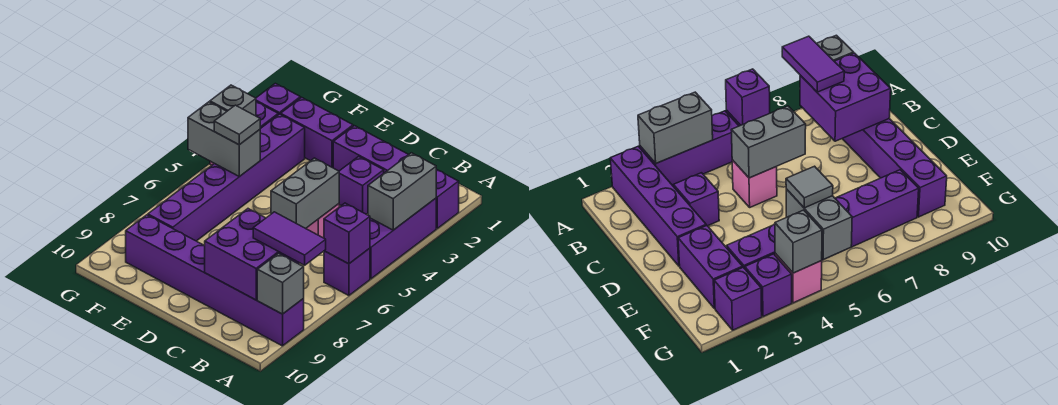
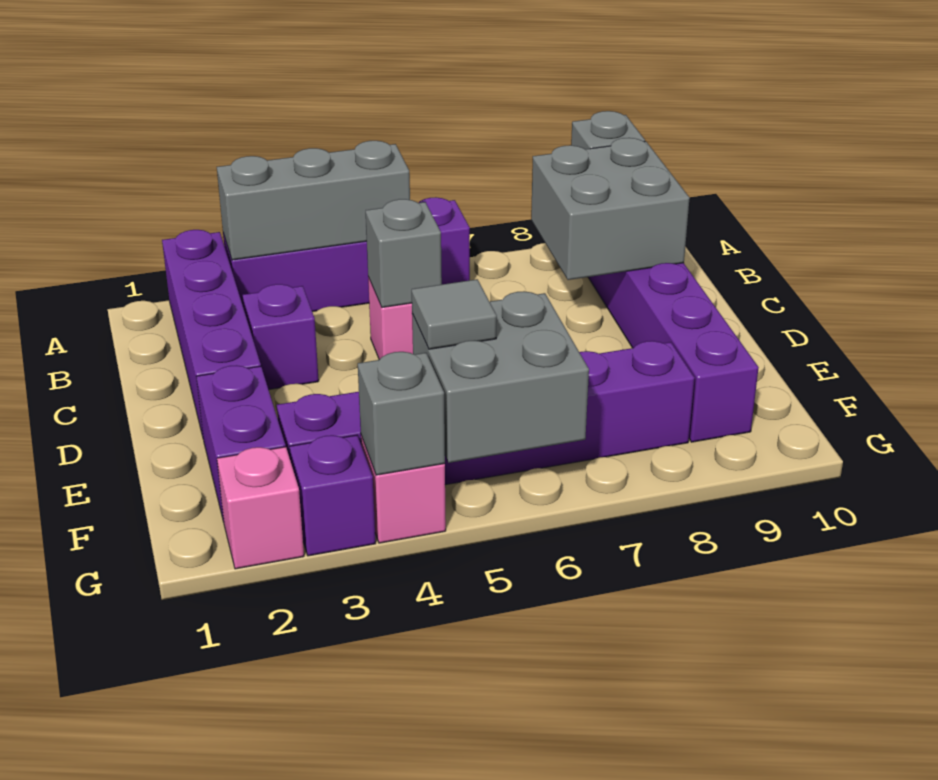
grey brick A3:A4 level 2 -> grey brick A3:A5 level 2
purple brick A6 level 2 -> none
purple tile A8:B8 level 3 -> none
purple brick B8:C9 level 2 -> grey brick B8:C9 level 2
grey brick C5:C6 level 2 -> grey brick C5 level 2
grey brick F5:G5 level 2 -> grey brick F5:G6 level 2
purple brick G2 level 1 -> pink brick G2 level 1

